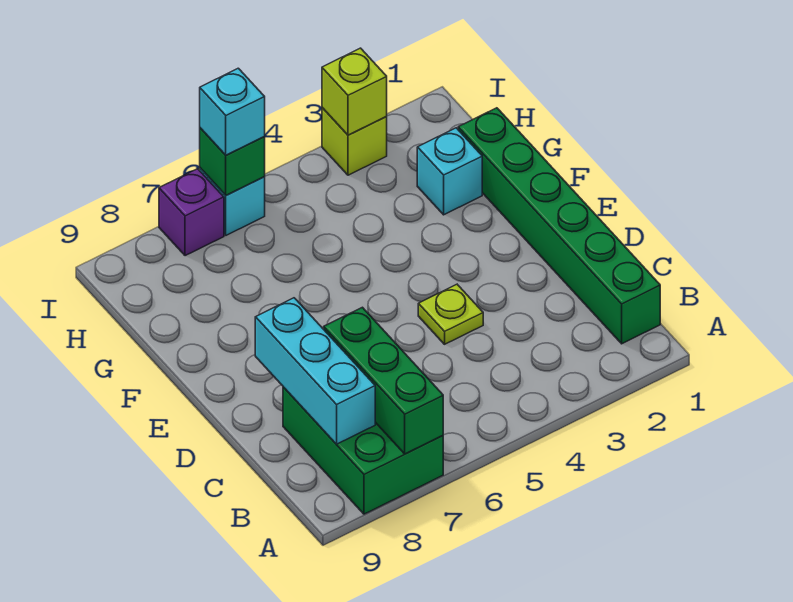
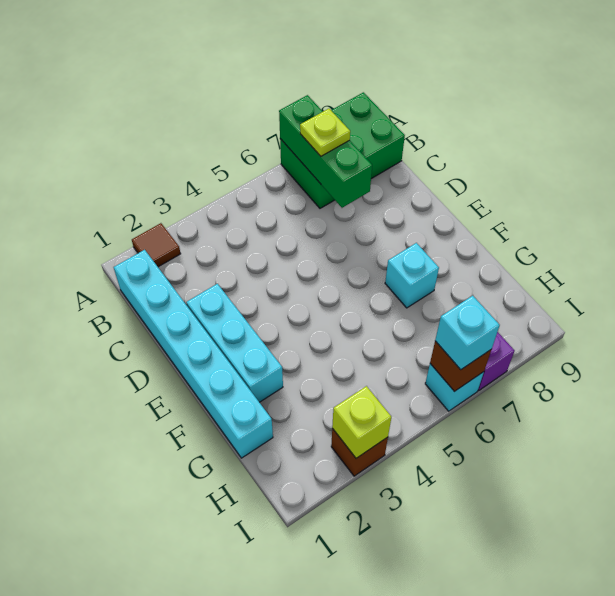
none -> brown tile A2 level 1
green brick A7:C8 level 1 -> green brick A7:B9 level 1
green brick B1:G1 level 1 -> cyan brick B1:G1 level 1
cyan brick B8:D8 level 2 -> cyan brick D2:F2 level 1
lime plate D4 level 1 -> lime plate B7 level 3
cyan brick G2 level 1 -> cyan brick F7 level 1
lime brick I3 level 1 -> brown brick I3 level 1
green brick I6 level 2 -> brown brick I6 level 2

